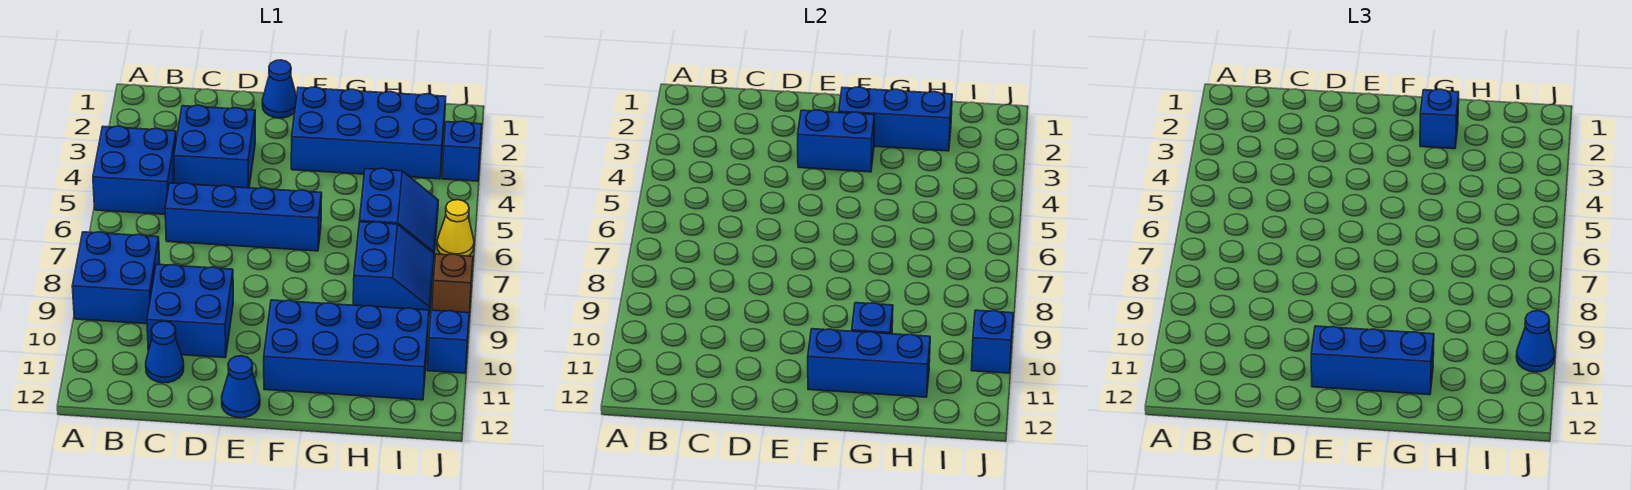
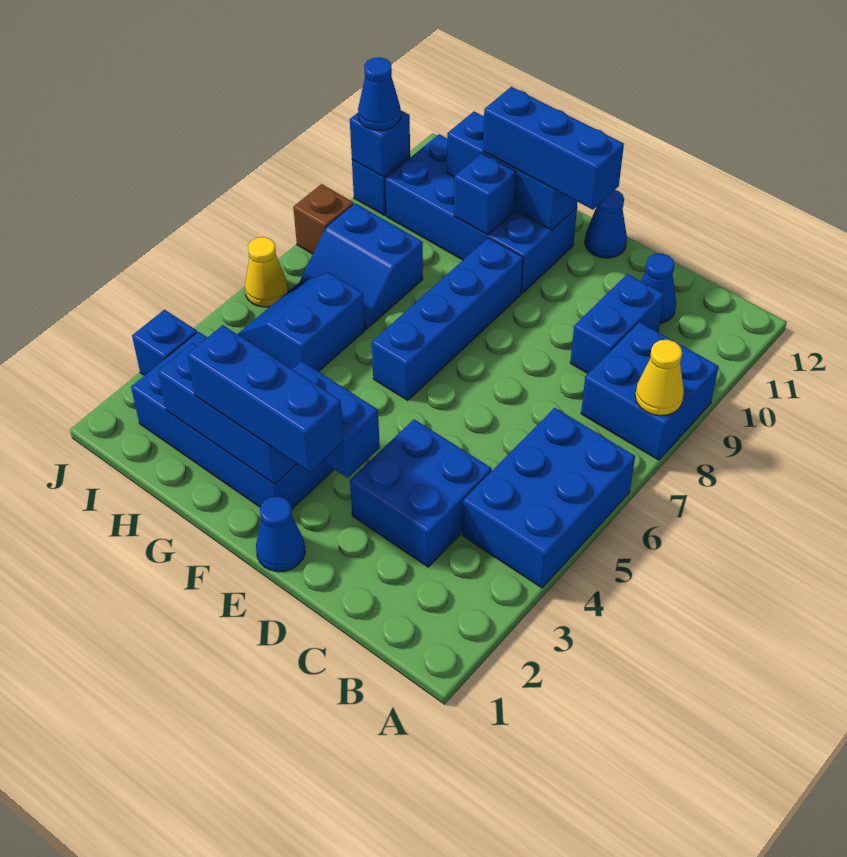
blue brick A4:B5 level 1 -> blue brick A4:B6 level 1
none -> yellow cone A8 level 2
blue brick C6:F6 level 1 -> blue brick F6:F9 level 1
blue brick C9:D10 level 1 -> blue brick C9:C10 level 1
blue brick G2 level 3 -> blue brick E2:G2 level 3
blue slope H7:I8 level 1 top H -> blue slope H7:I8 level 1 top 8

